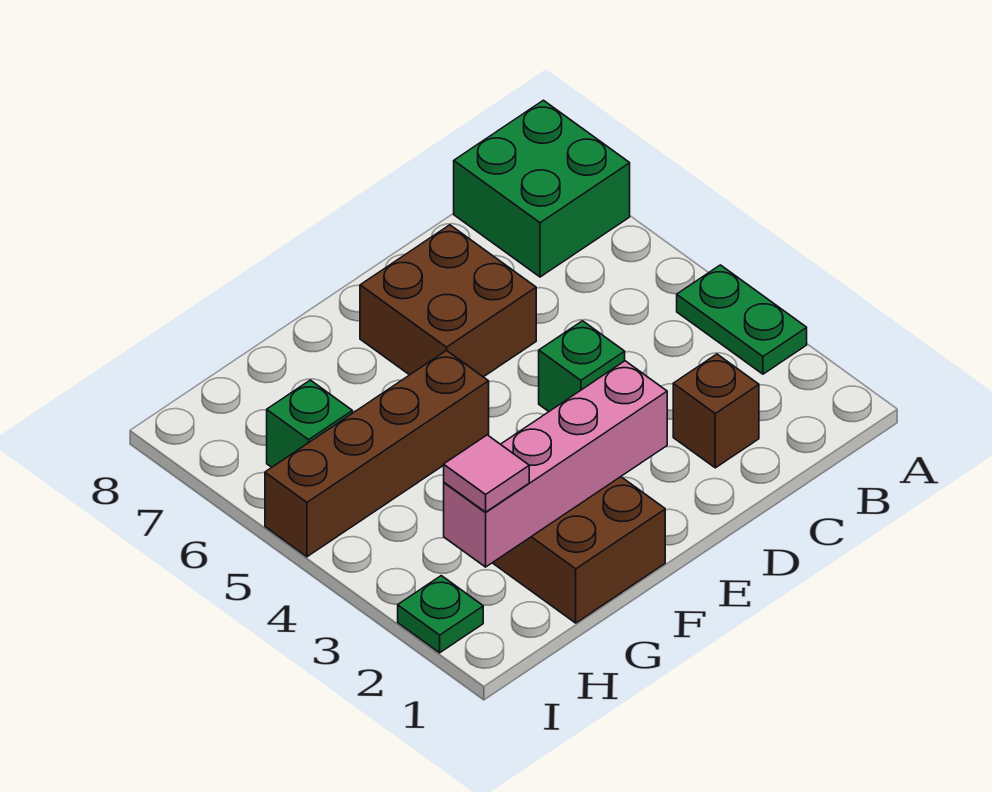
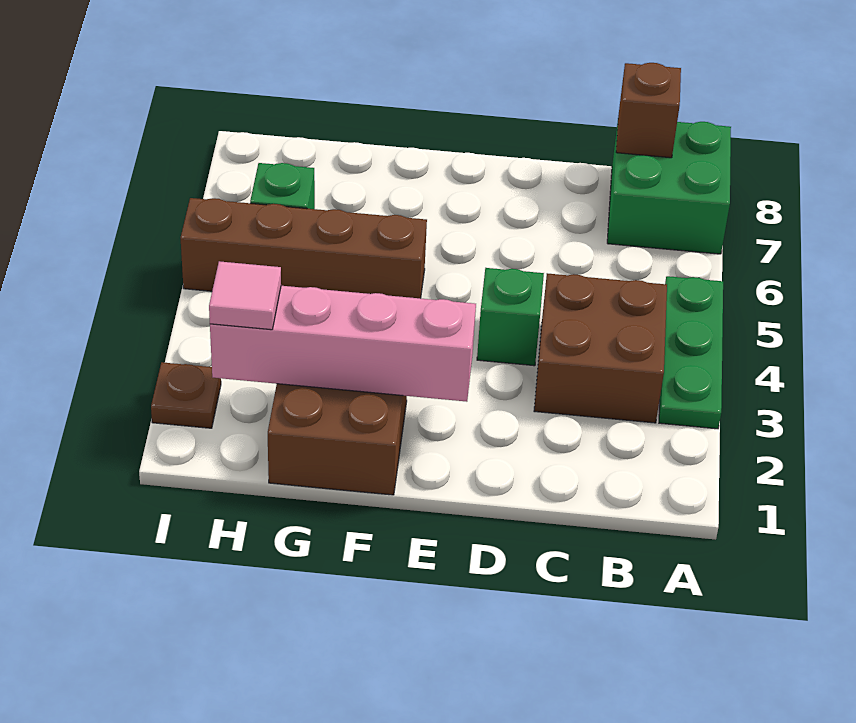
green plate A3:A4 level 1 -> green plate A3:A5 level 1
brown brick C2 level 1 -> brown brick B8 level 2
brown brick D6:E7 level 1 -> brown brick B3:C4 level 1
green plate I2 level 1 -> brown plate I2 level 1

